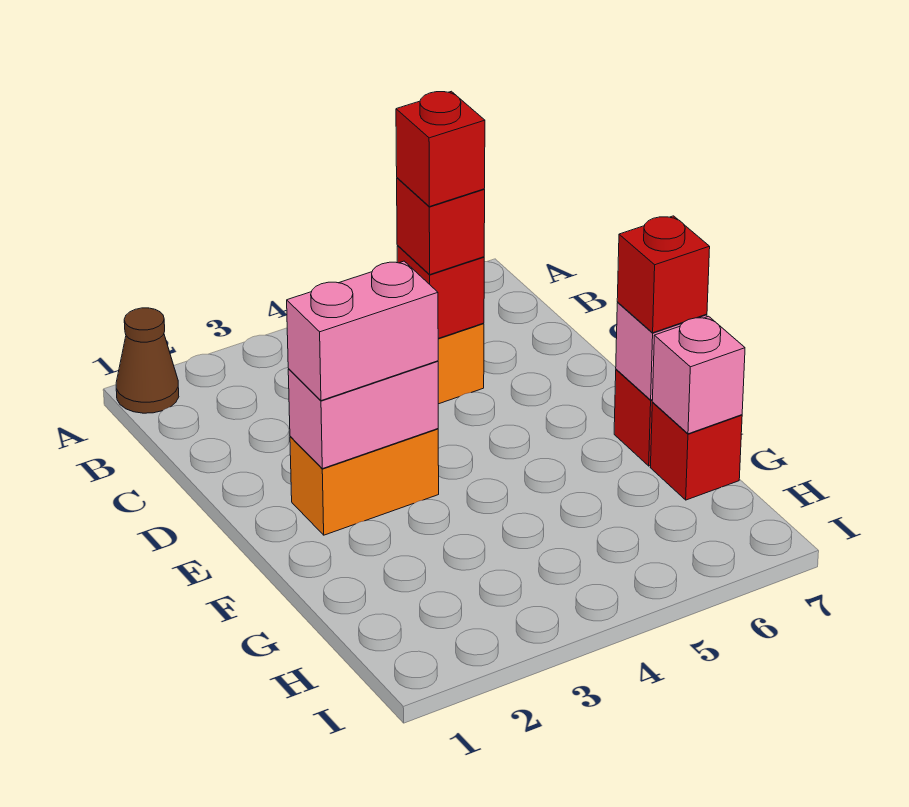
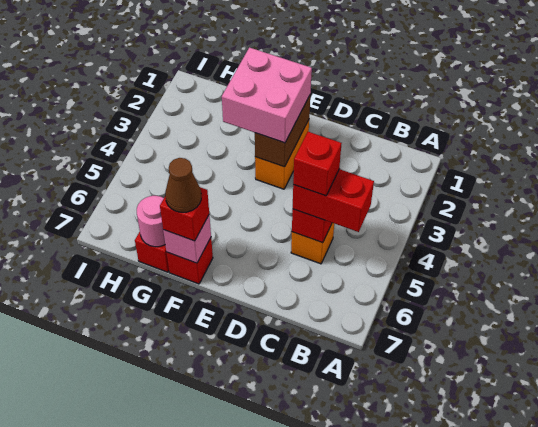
brown cone A1 level 1 -> brown cone F7 level 4
red brick C5 level 3 -> red brick B5:C5 level 3
pink brick E2:E3 level 2 -> brown brick E2:E3 level 2
pink brick E2:E3 level 3 -> pink brick E2:F3 level 3
pink brick G7 level 2 -> pink round brick G7 level 2

